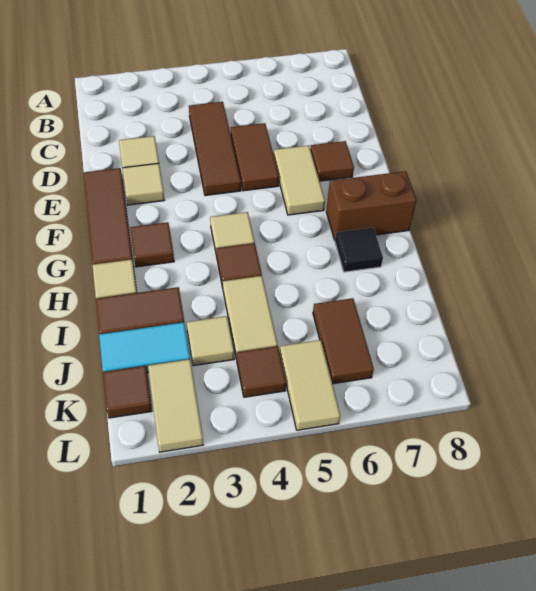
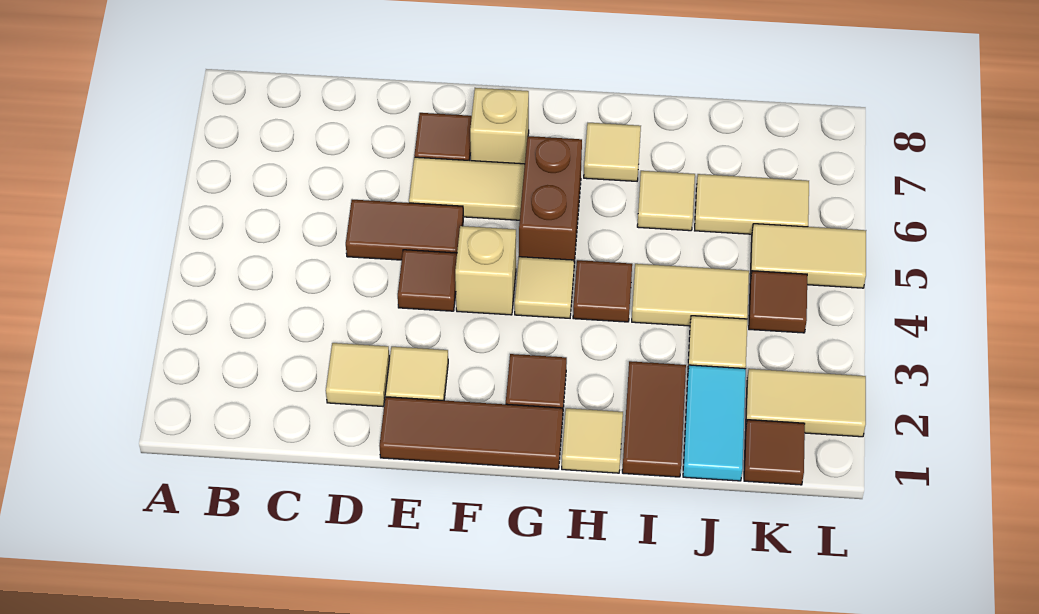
brown tile C4:E4 level 1 -> brown tile E4 level 1
none -> tan brick F4 level 1
none -> tan brick F7 level 1
brown brick G7:G8 level 1 -> brown brick G5:G6 level 1
black tile H7 level 1 -> tan tile H7 level 1
none -> tan tile I6 level 1
brown tile J6:K6 level 1 -> tan tile J6:K6 level 1

